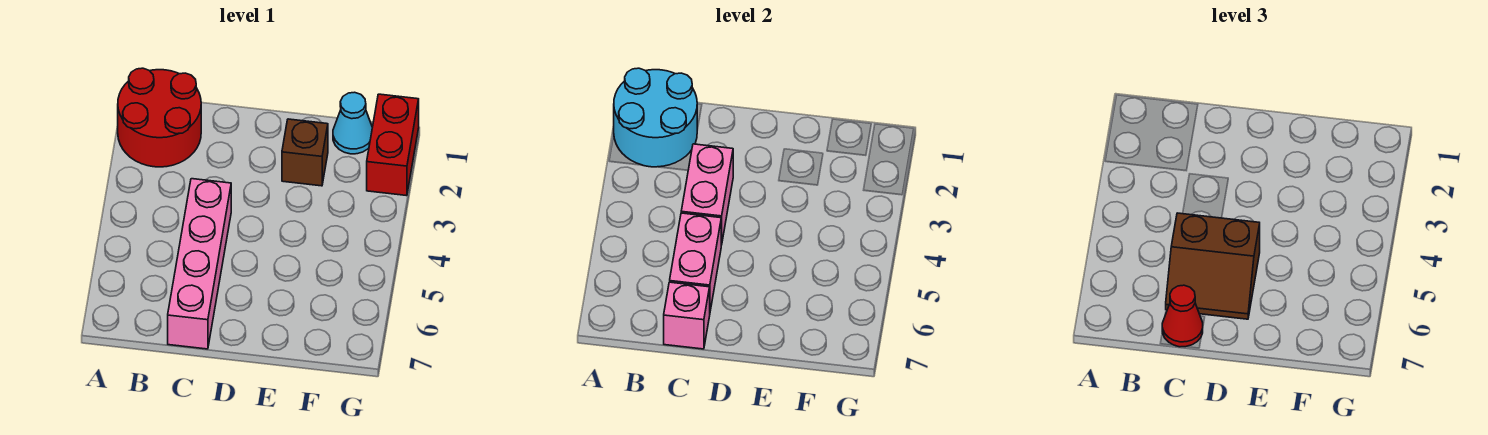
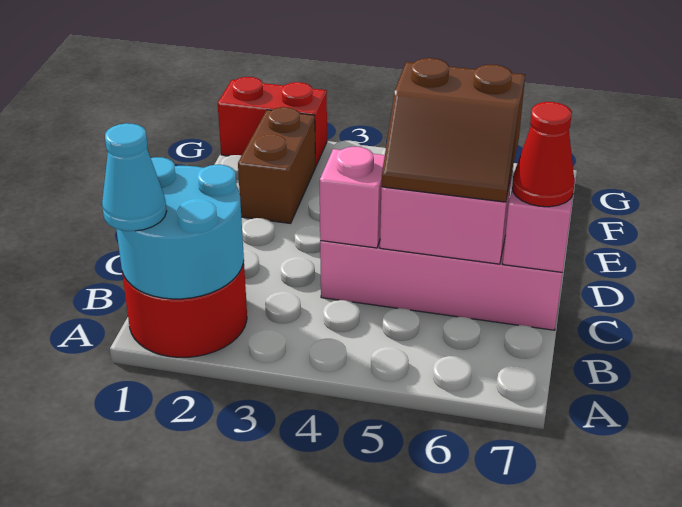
pink brick C3:C4 level 2 -> pink brick C4 level 2
brown slope C5:D6 level 3 top 5 -> brown slope C5:D6 level 3 top D
brown brick E2 level 1 -> brown brick E2:F2 level 1
cyan cone F1 level 1 -> cyan cone A1 level 3

